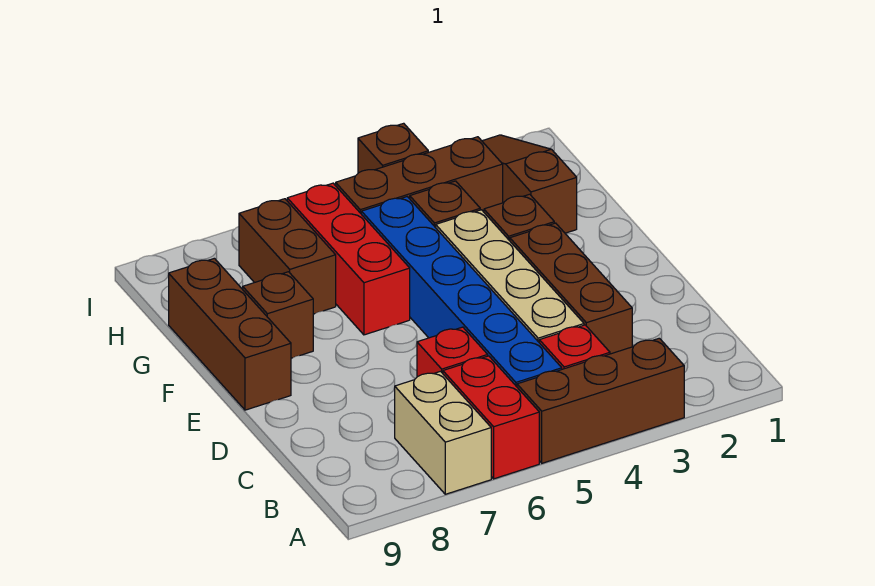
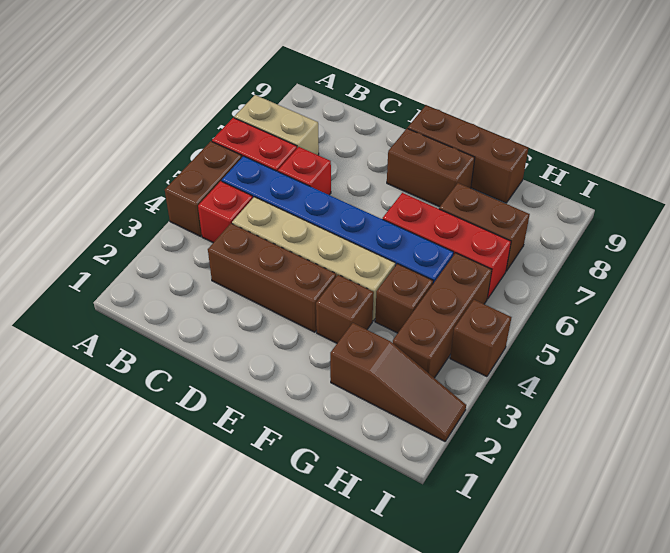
brown brick A3:A5 level 1 -> brown brick A4:A5 level 1
brown brick F8 level 1 -> brown brick E8:F8 level 1

